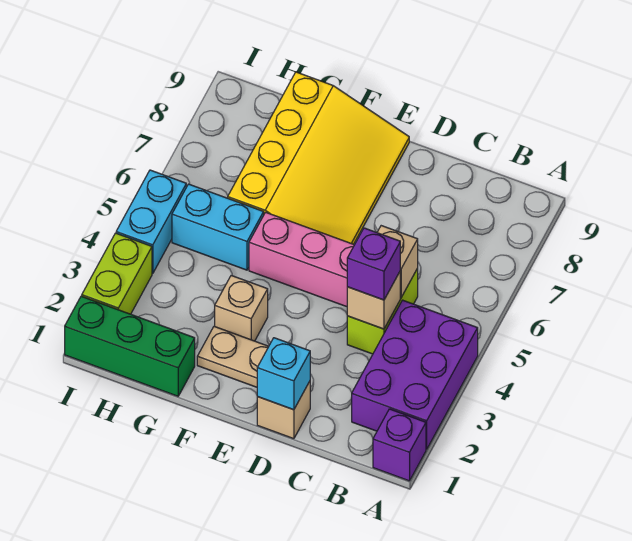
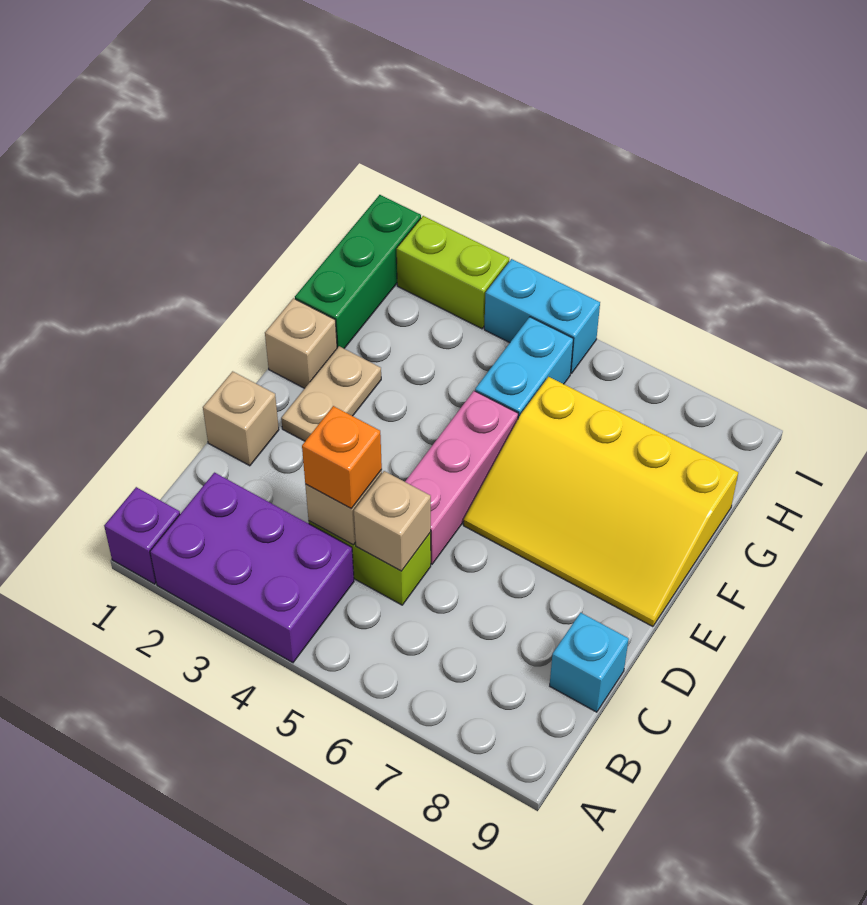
purple brick C4 level 3 -> orange brick C4 level 3
cyan brick D1 level 2 -> cyan brick C9 level 1
tan brick F3 level 1 -> tan brick F1 level 1

